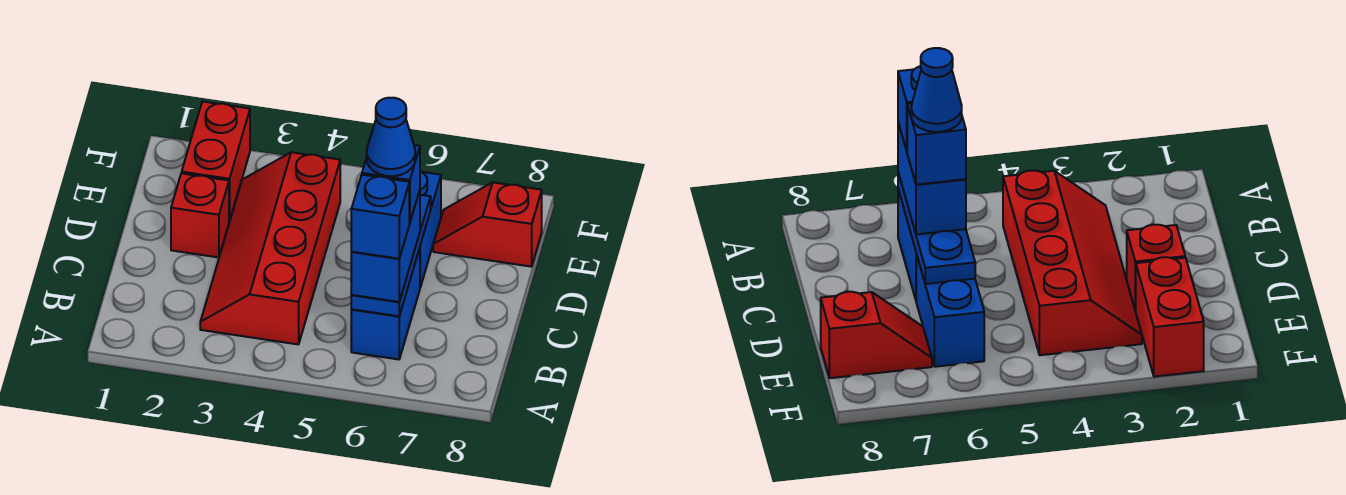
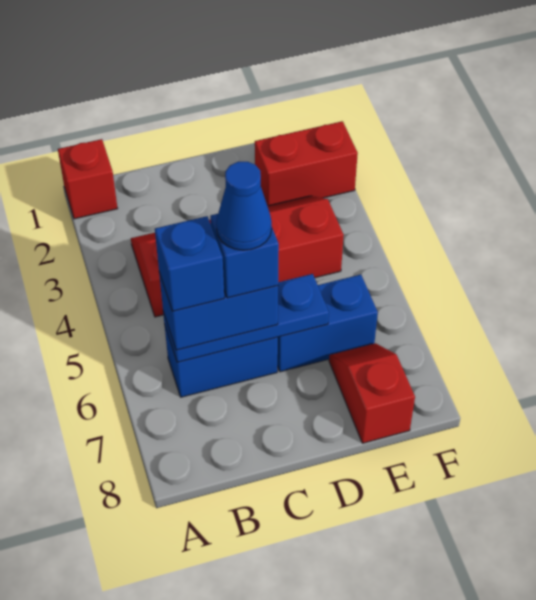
red brick D2 level 1 -> red brick A1 level 1

